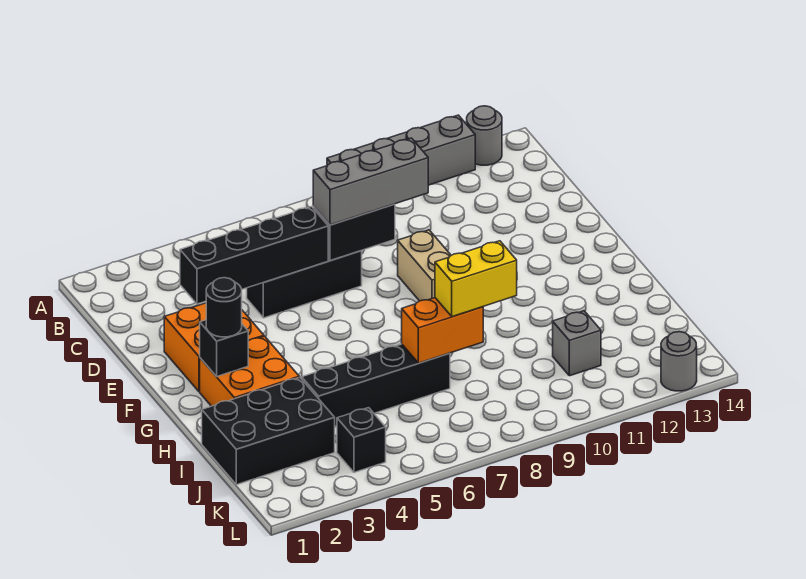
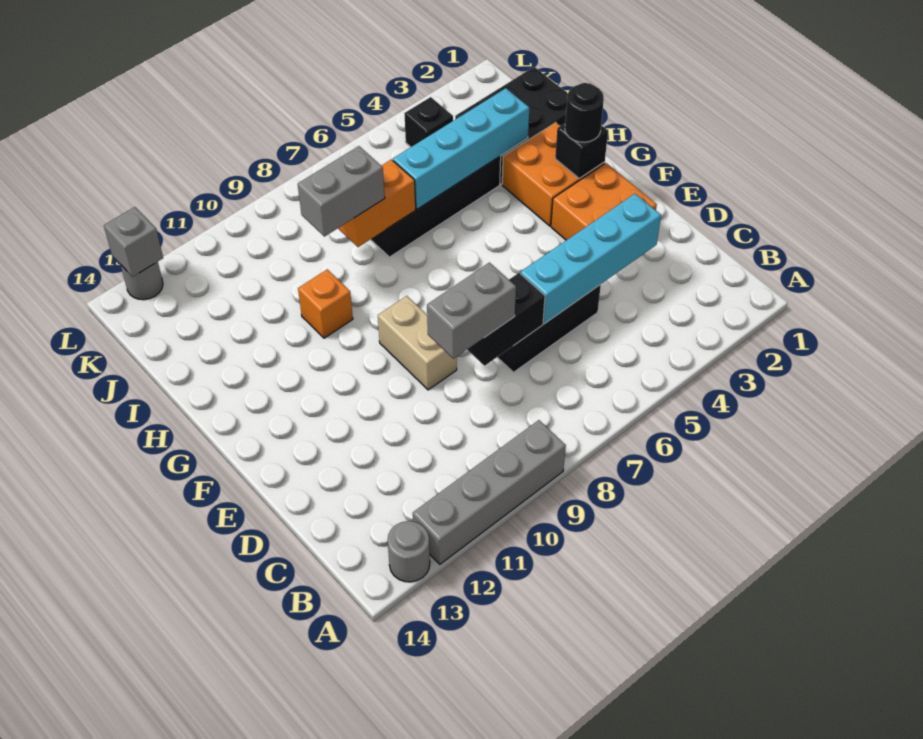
black brick D3:D6 level 2 -> cyan brick D3:D6 level 2
grey brick D7:D9 level 3 -> grey brick D8:D9 level 3
none -> orange brick H10 level 1
none -> cyan brick I3:I6 level 2
yellow brick I8:I9 level 3 -> grey brick I8:I9 level 3
grey brick J11 level 1 -> grey brick L13 level 2

